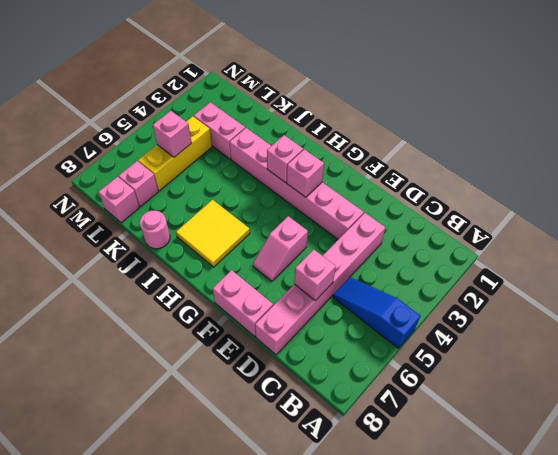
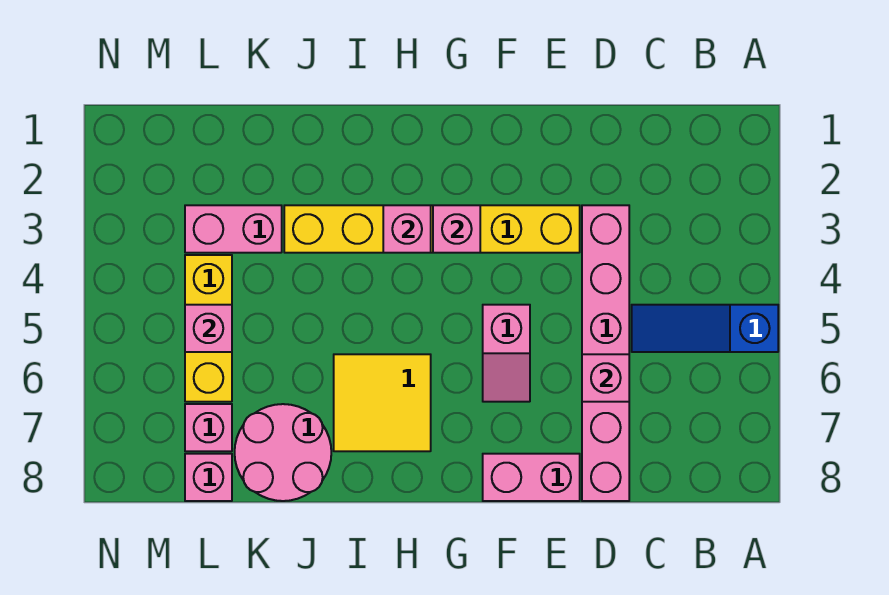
pink brick E3:J3 level 1 -> yellow brick E3:J3 level 1
pink round brick J8 level 1 -> pink round brick J7:K8 level 1

